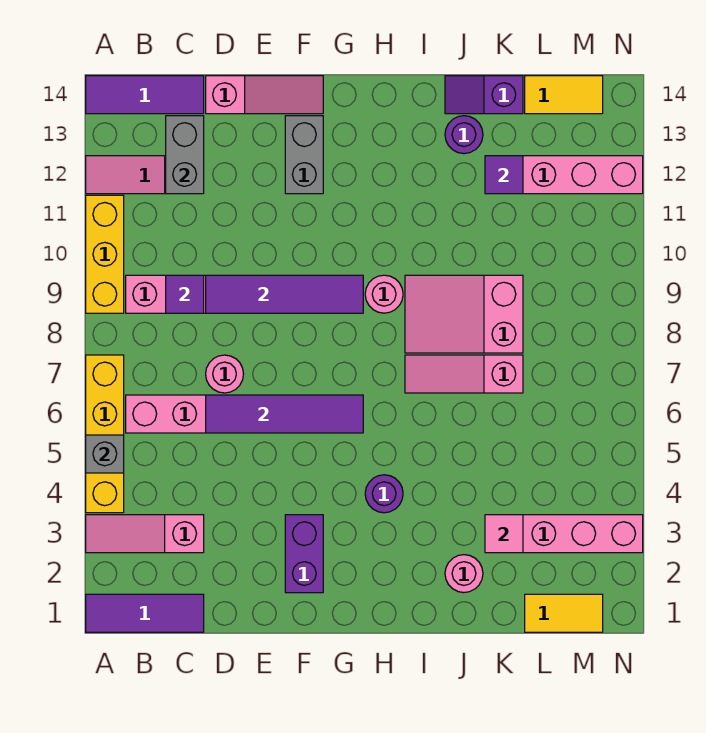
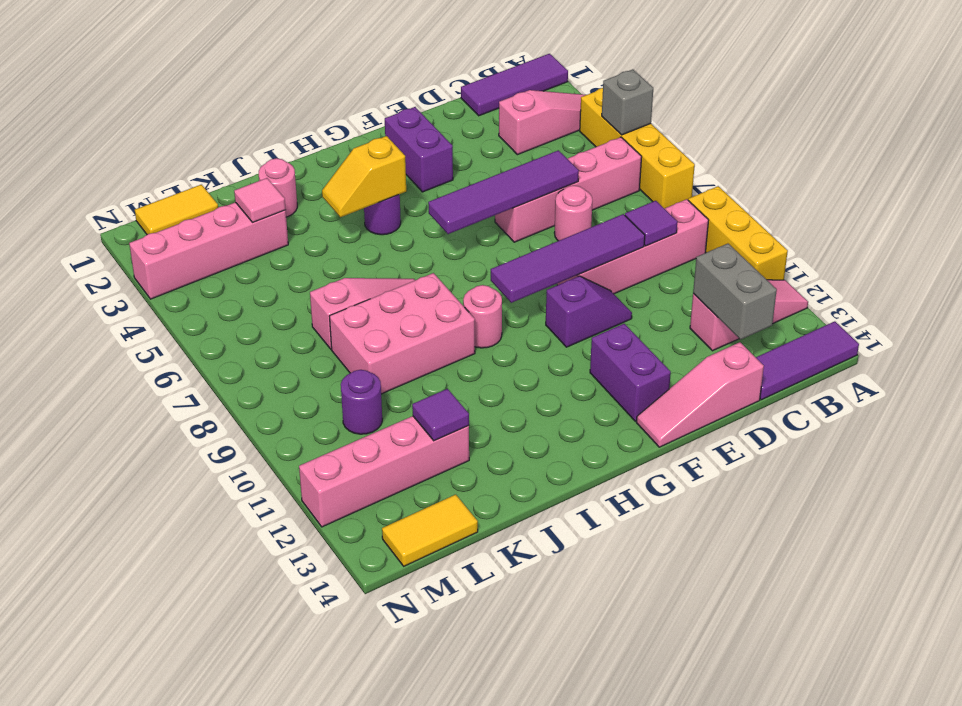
grey brick F12:F13 level 1 -> purple brick F12:F13 level 1
none -> yellow slope H4:I4 level 2 top H
pink slope I8:K9 level 1 top K -> pink brick I8:K9 level 1
purple round brick J13 level 1 -> purple round brick L10 level 1
purple slope J14:K14 level 1 top K -> purple slope E10:F10 level 1 top F

